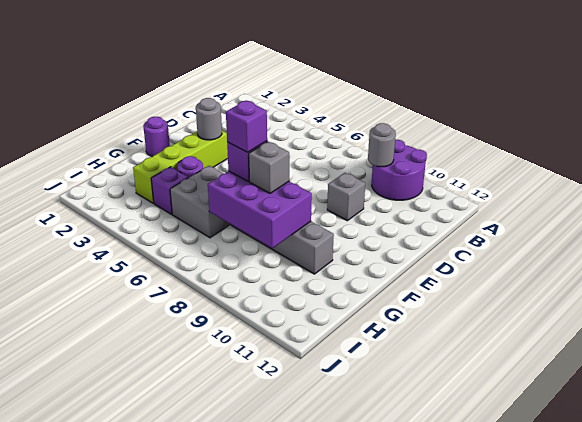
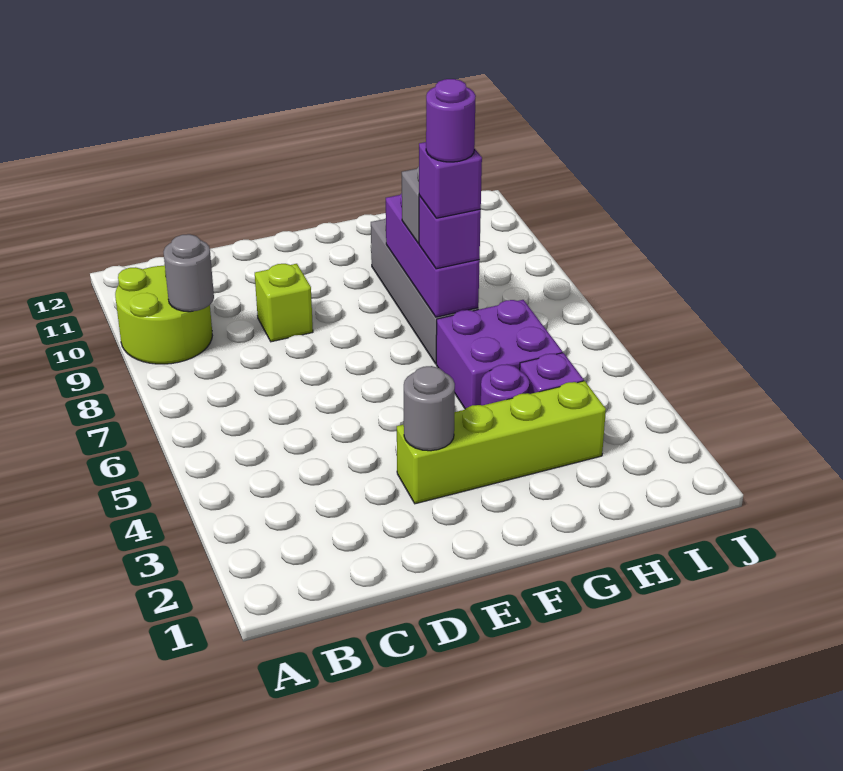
purple round brick A9:B10 level 1 -> lime round brick A9:B10 level 1
grey brick D9 level 1 -> lime brick D9 level 1
purple round brick F1 level 1 -> purple round brick G7 level 5
grey brick G5:H6 level 1 -> purple brick G5:H6 level 1
purple brick G7:H9 level 2 -> purple brick G7:G9 level 2

